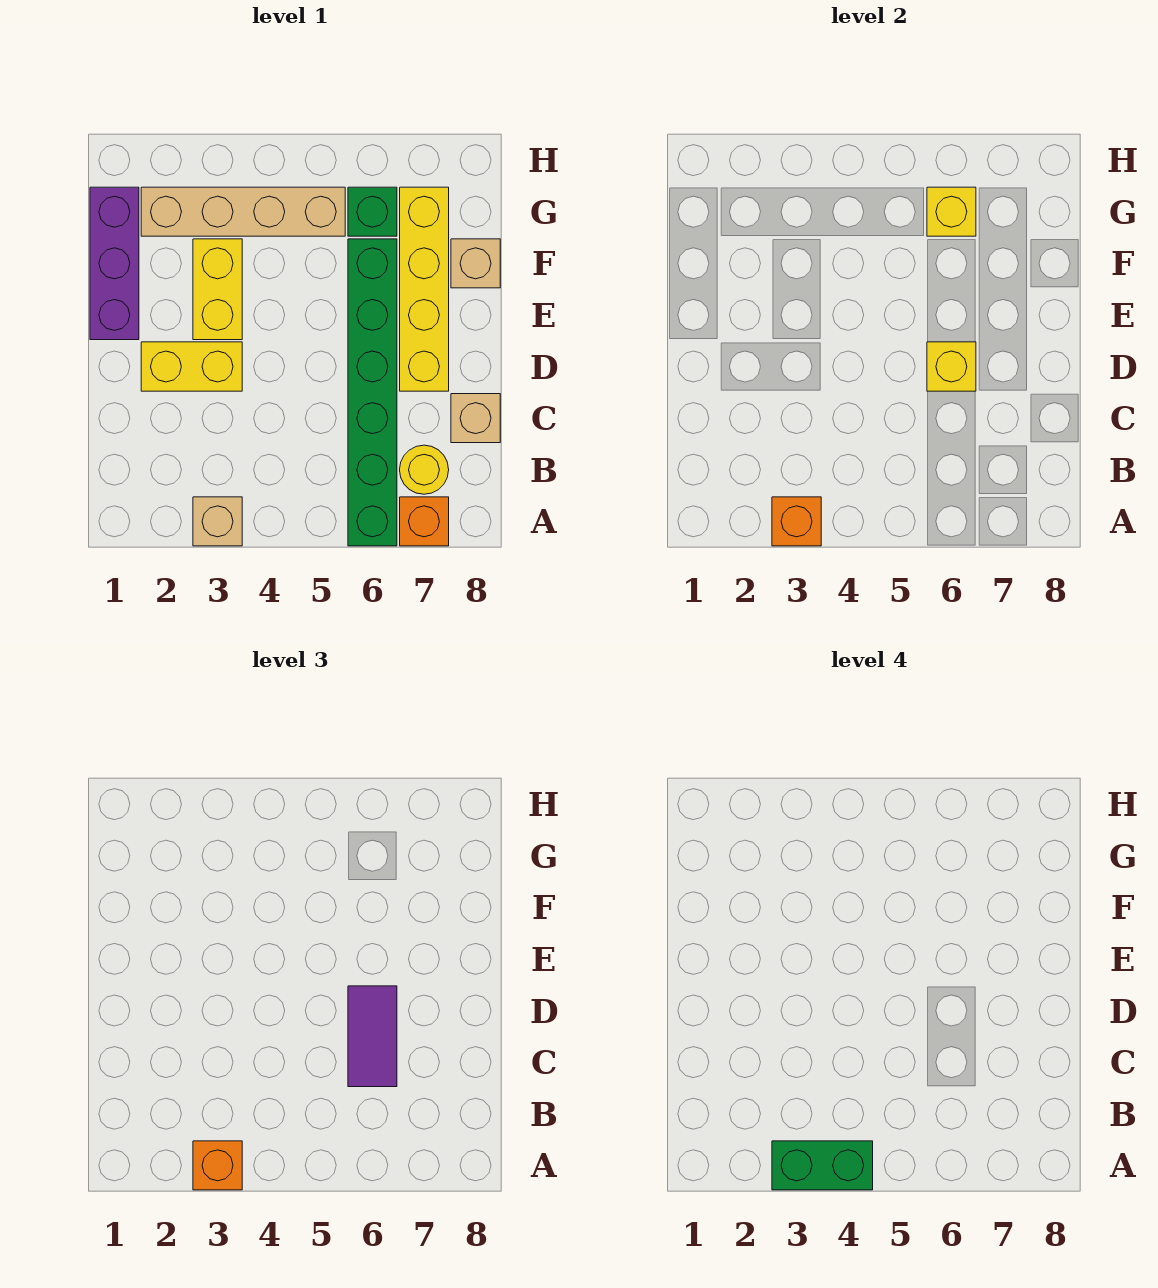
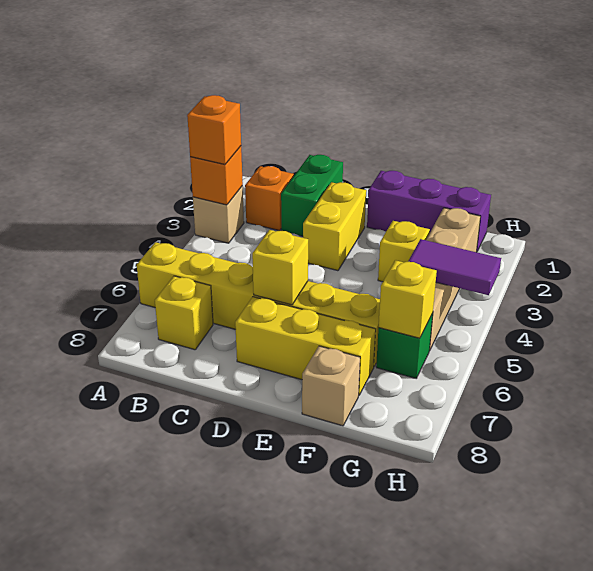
green brick A3:A4 level 4 -> green brick C1:C2 level 1
green brick A6:F6 level 1 -> yellow brick A6:F6 level 1
orange brick A7 level 1 -> orange brick B2 level 1
yellow round brick B7 level 1 -> yellow brick B7 level 1
purple tile C6:D6 level 3 -> purple tile G4:H4 level 2
tan brick C8 level 1 -> none
yellow brick D7:G7 level 1 -> yellow brick D7:F7 level 1
yellow brick E3:F3 level 1 -> yellow brick F3 level 1

